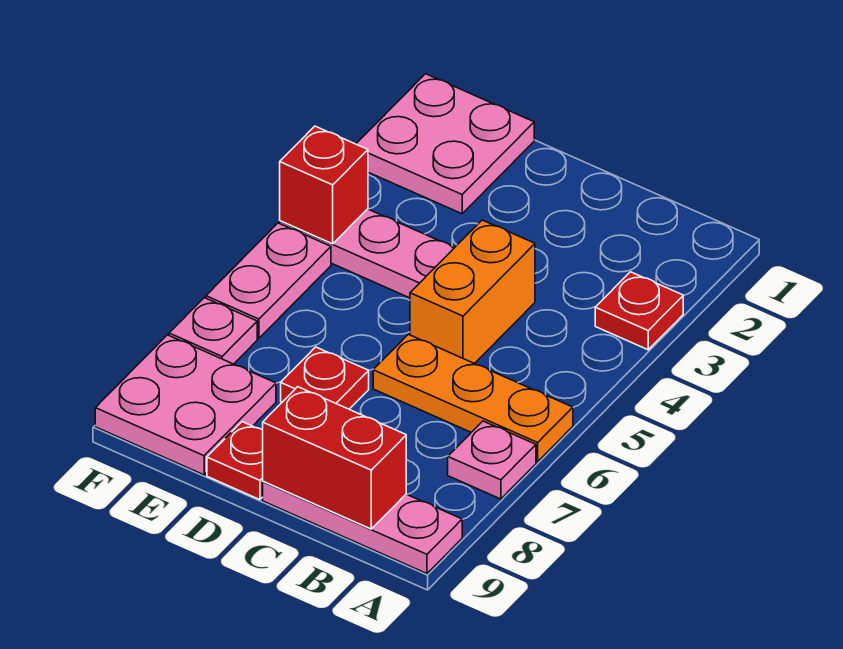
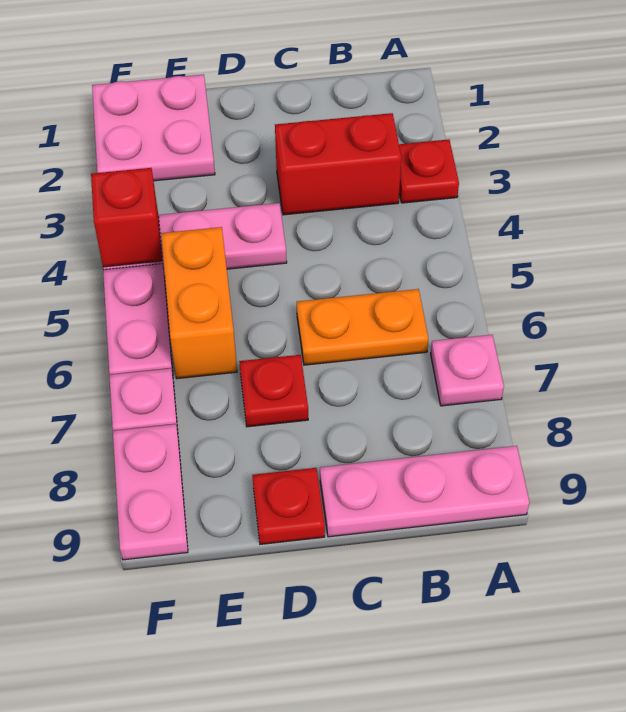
orange plate A6:C6 level 1 -> orange plate B6:C6 level 1
red brick B9:C9 level 2 -> red brick B3:C3 level 1
orange brick C4:C5 level 1 -> orange brick E5:E6 level 1
pink plate E8:F9 level 1 -> pink plate F8:F9 level 1

